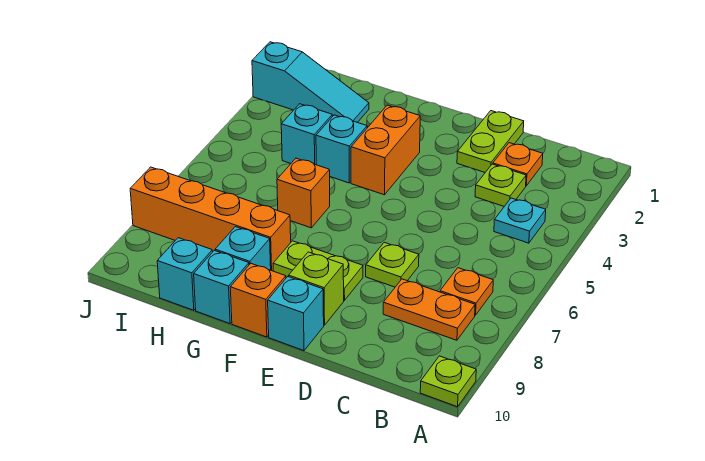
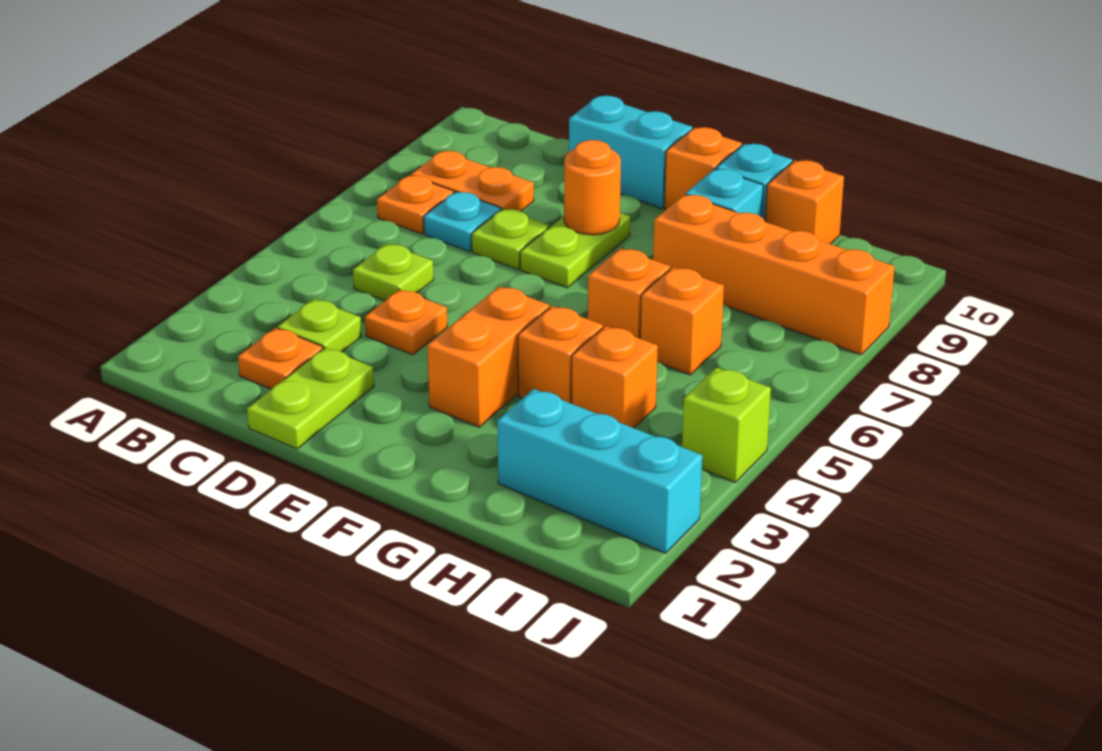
lime plate A10 level 1 -> lime plate C5 level 1
cyan plate B4 level 1 -> cyan plate C7 level 1
none -> orange plate D4 level 1
lime plate E8:F8 level 1 -> lime plate E7:E8 level 1
none -> orange round brick E8 level 2
lime brick E9 level 1 -> lime brick J4 level 1
cyan brick E10 level 1 -> cyan brick D10:E10 level 1
cyan brick G4 level 1 -> orange brick G4 level 1
cyan slope H2:J2 level 1 top J -> cyan brick H2:J2 level 1
cyan brick H4 level 1 -> orange brick H4 level 1
none -> orange brick H6 level 1
cyan brick H10 level 1 -> orange brick H10 level 1

